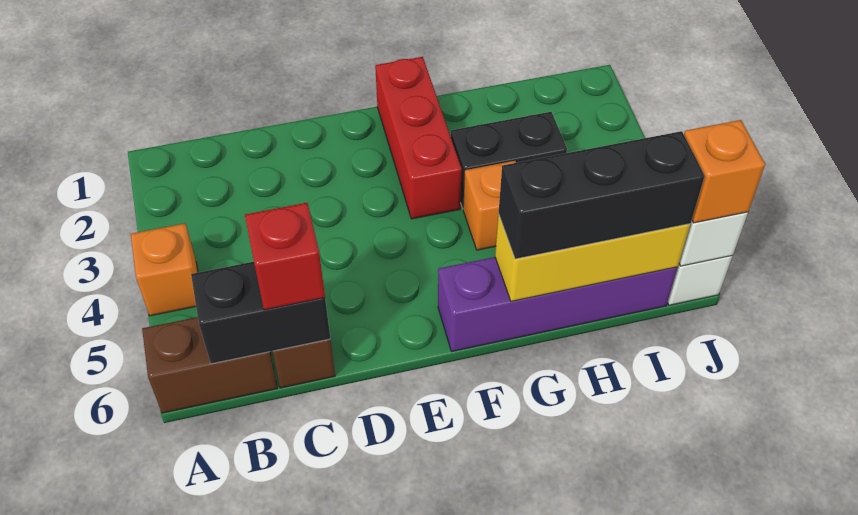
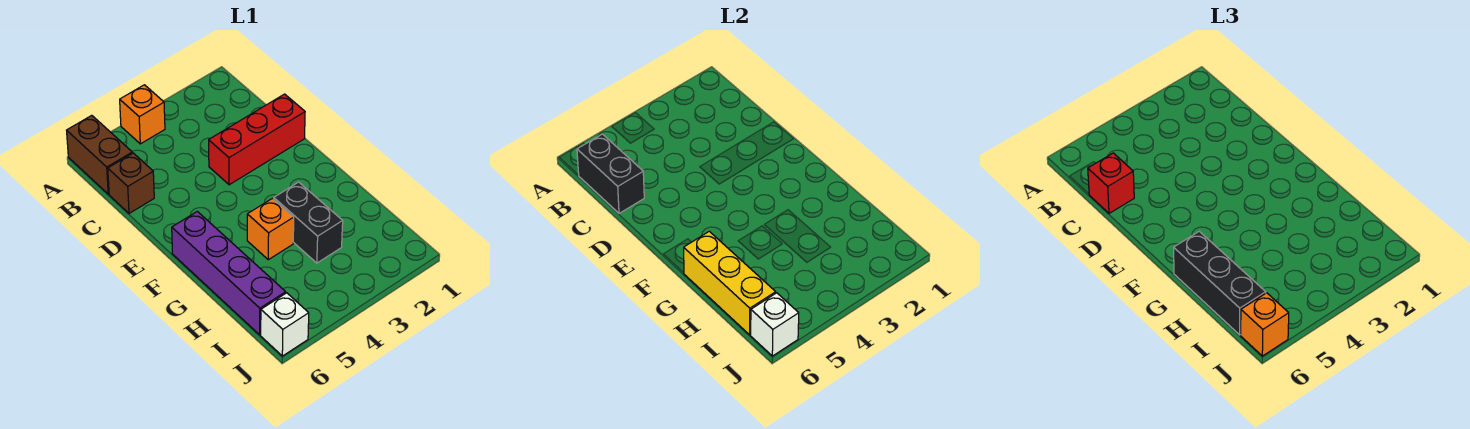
red brick F1:F3 level 1 -> red brick D1:D3 level 1

